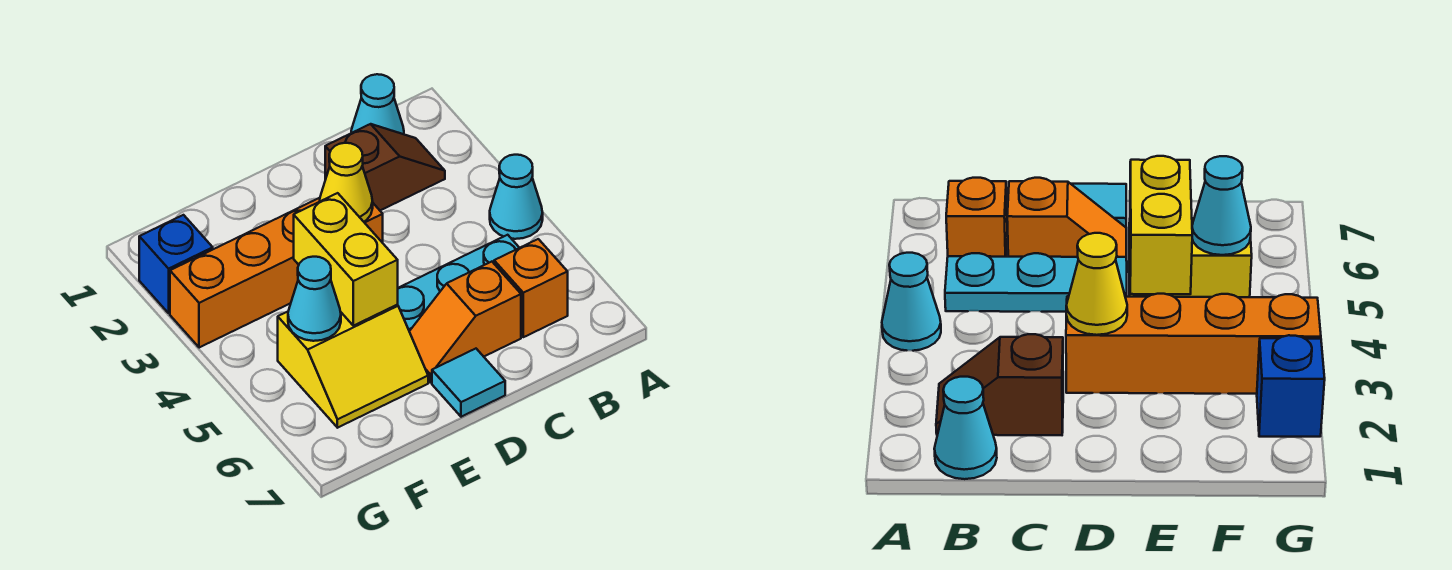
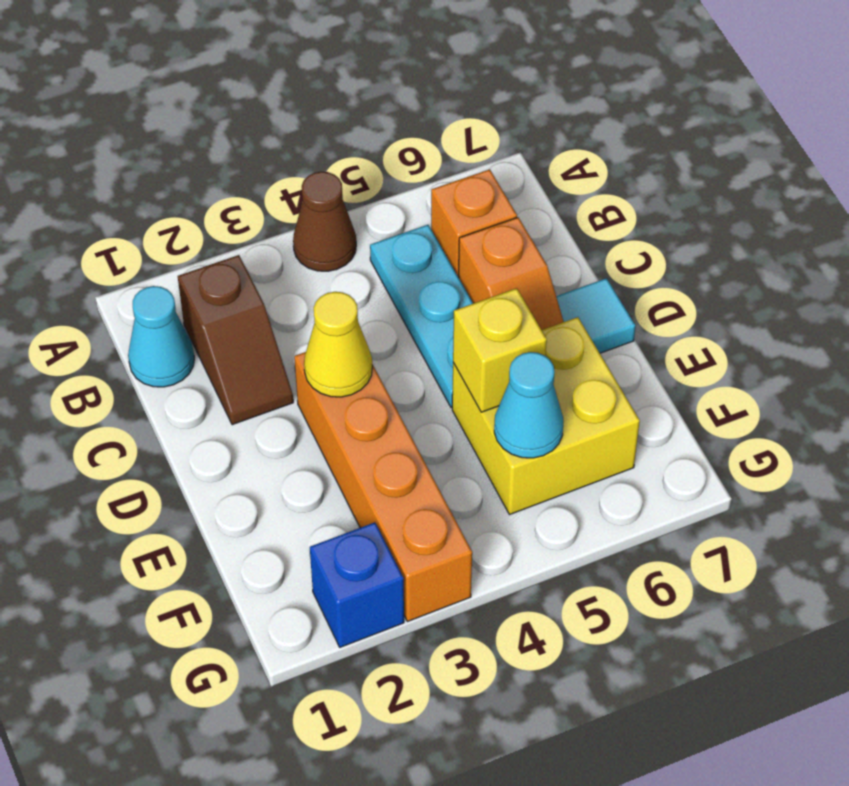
cyan cone A4 level 1 -> brown cone A4 level 1
brown slope B2:C2 level 1 top C -> brown slope B2:C2 level 1 top B
yellow brick E4:E5 level 2 -> yellow brick E5 level 2
yellow slope E5:F6 level 1 top 5 -> yellow brick E5:F6 level 1

